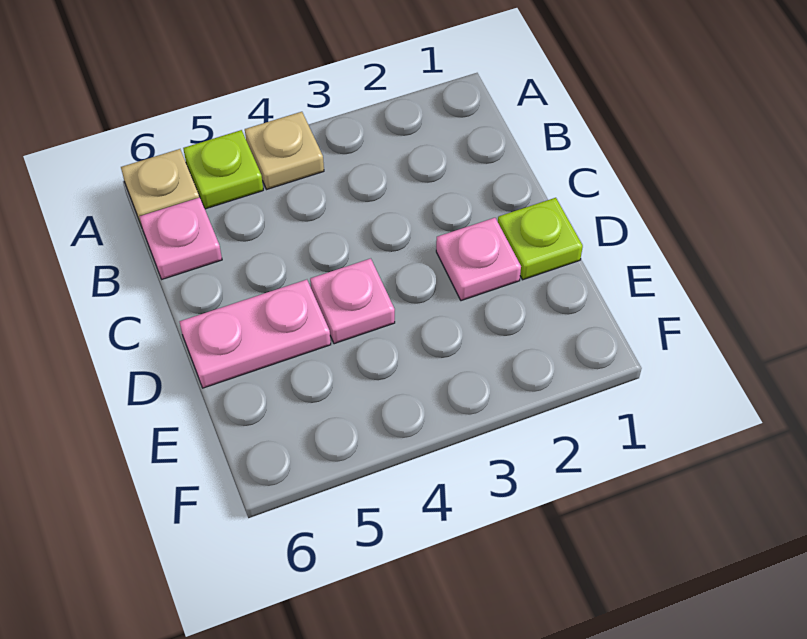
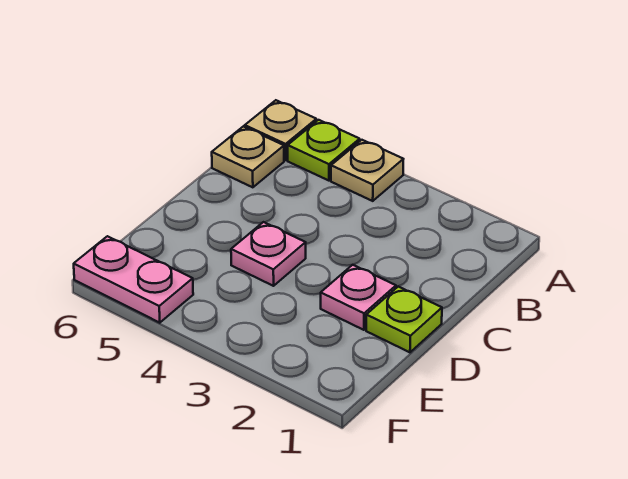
pink plate B6 level 1 -> tan plate B6 level 1
pink plate D5:D6 level 1 -> pink plate F5:F6 level 1

